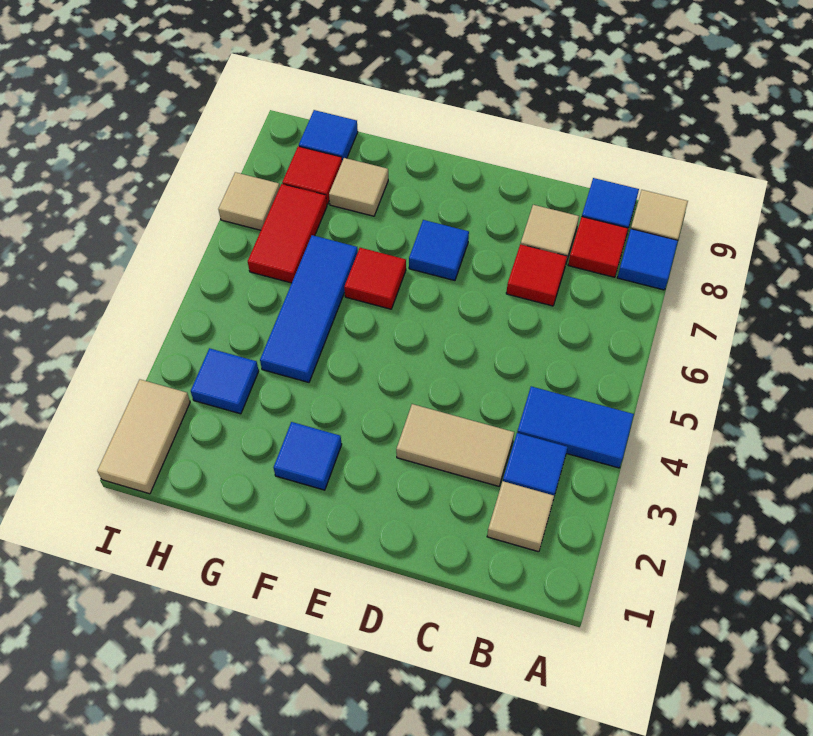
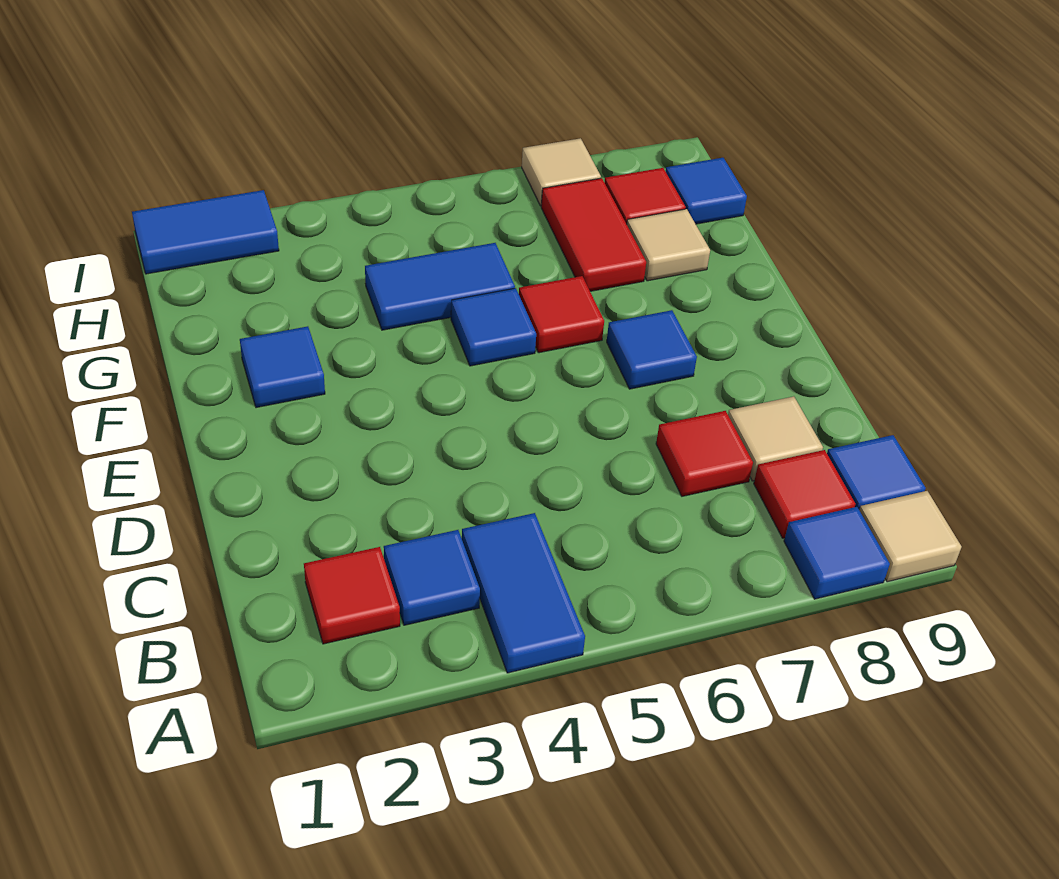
tan tile B2 level 1 -> red tile B2 level 1
tan tile C3:D3 level 1 -> none
blue tile G4:G6 level 1 -> blue tile G4:G5 level 1
blue tile H3 level 1 -> blue tile F5 level 1
red tile H6:H7 level 1 -> red tile G7:H7 level 1
tan tile I1:I2 level 1 -> blue tile I1:I2 level 1

